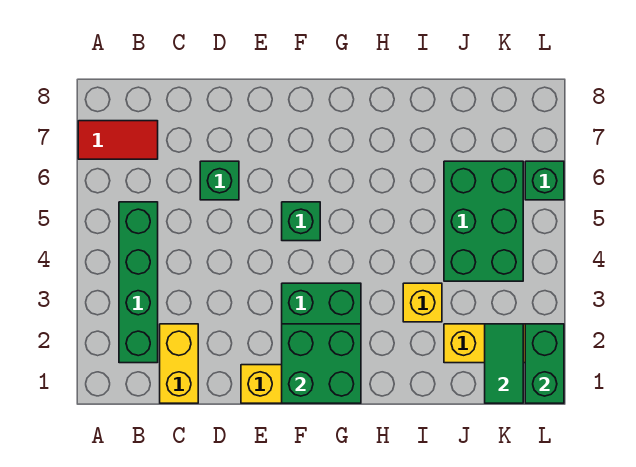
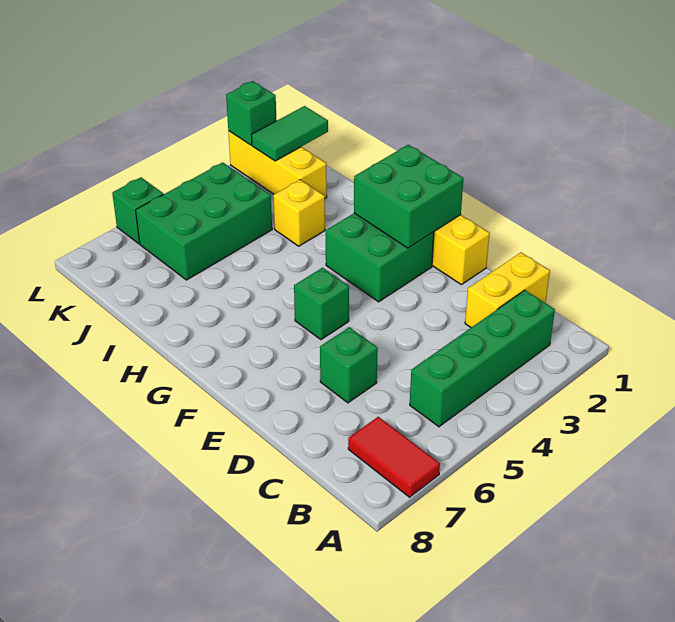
green brick L1:L2 level 2 -> green brick L2 level 2

